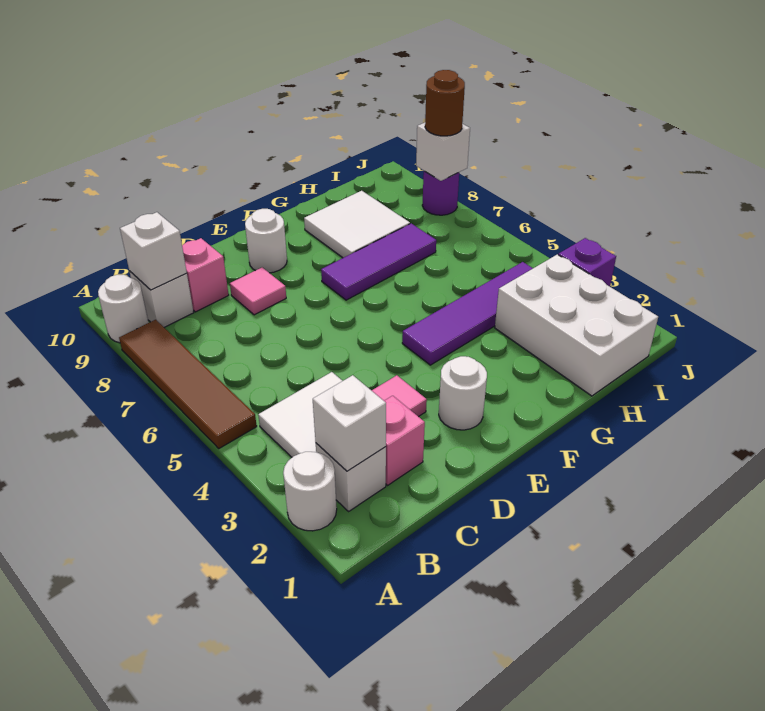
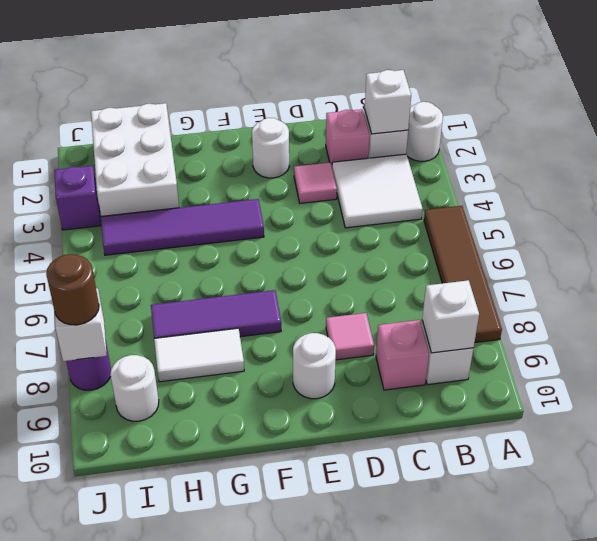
white round brick A9 level 1 -> white round brick I9 level 1
white tile G8:H9 level 1 -> white tile G8:H8 level 1

